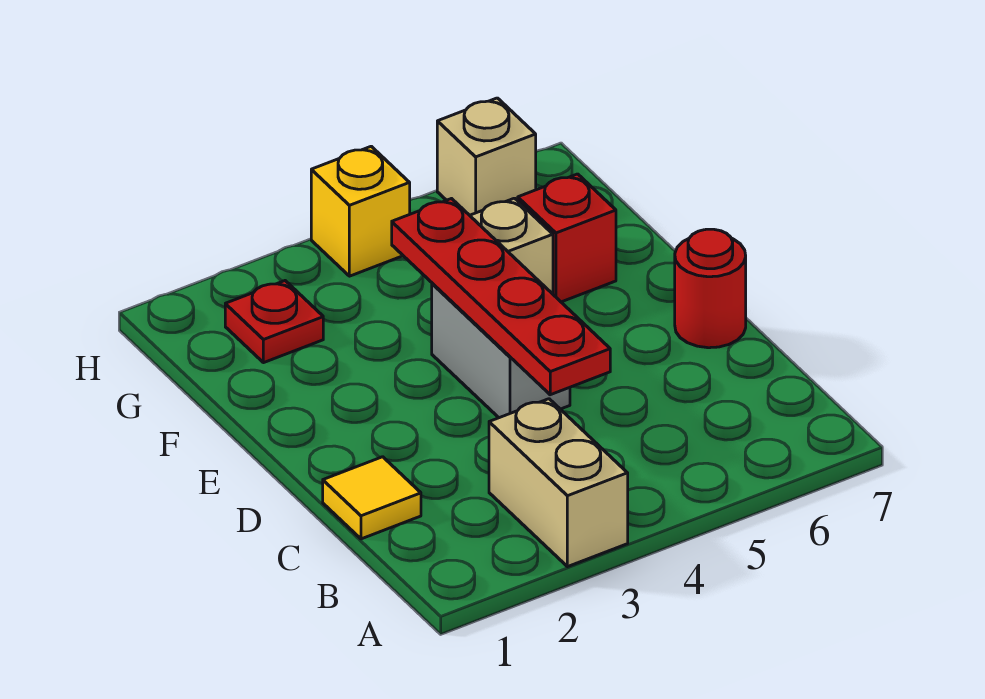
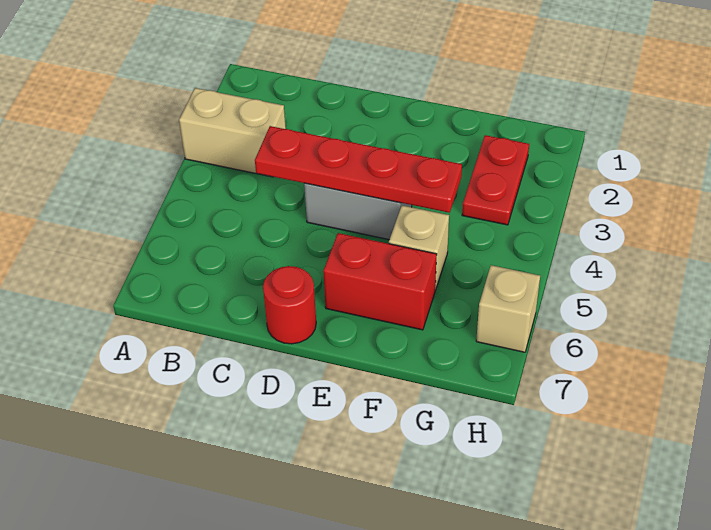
yellow tile C1 level 1 -> none
red brick F6 level 1 -> red brick E6:F6 level 1
red plate G2 level 1 -> red plate G2:G3 level 1
yellow brick H4 level 1 -> none

